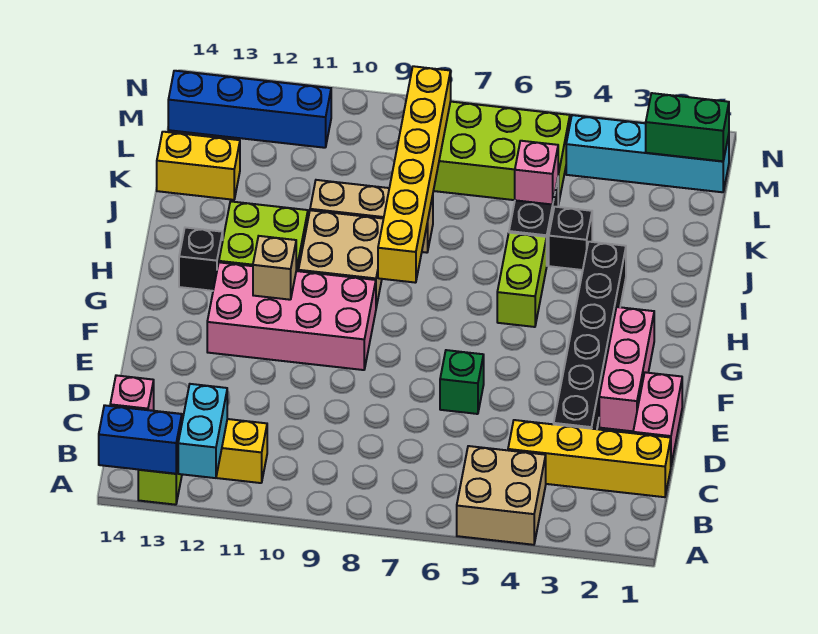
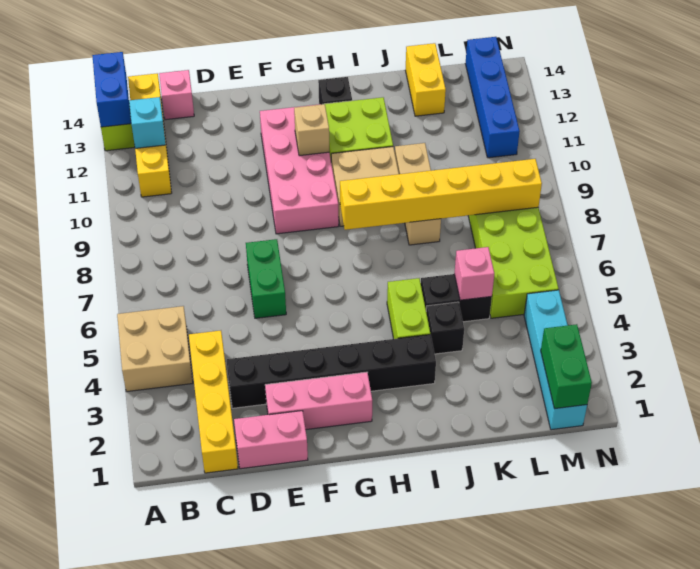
cyan brick A12:B12 level 2 -> cyan brick B12 level 2
green brick E6 level 1 -> green brick E6:E7 level 1
lime brick H5:I5 level 1 -> lime brick I4:I5 level 1

